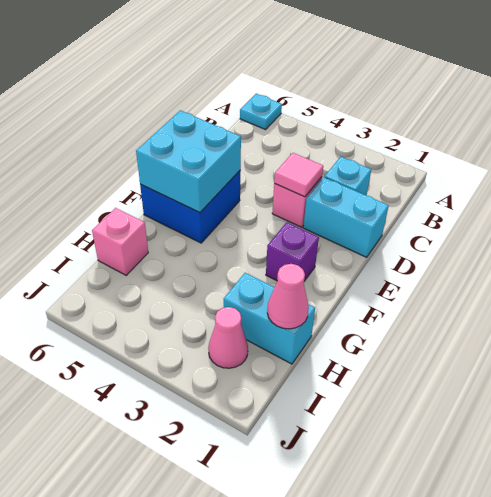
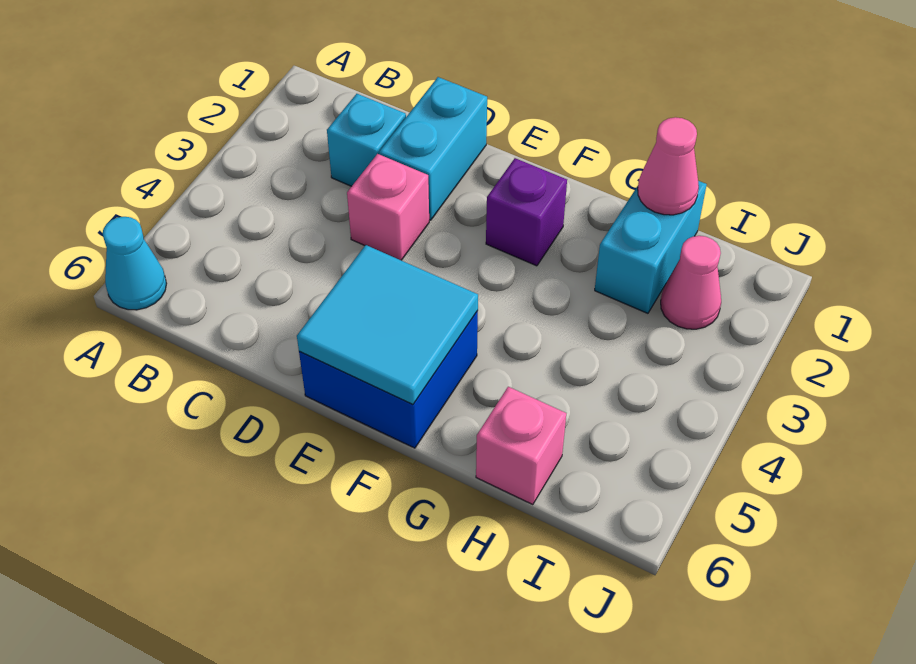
cyan plate A6 level 1 -> cyan cone A6 level 1
pink tile D3 level 2 -> none
cyan brick E5:F6 level 2 -> cyan tile E5:F6 level 2

